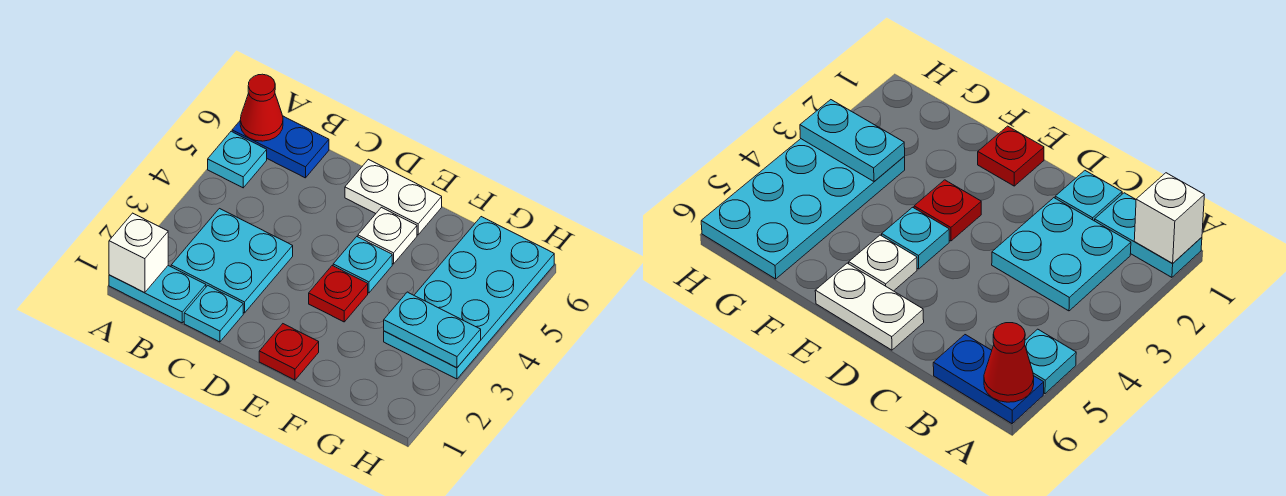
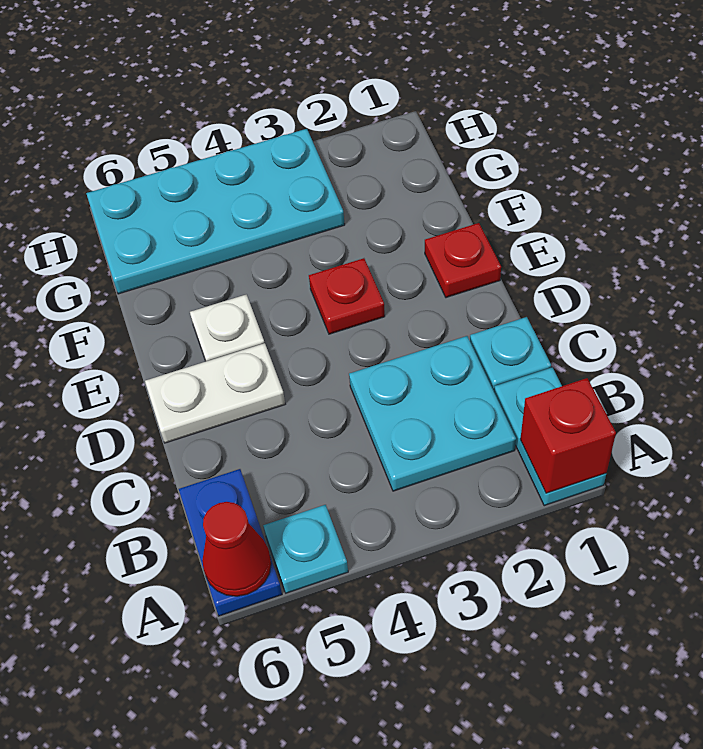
white brick A1 level 2 -> red brick A1 level 2
white plate D6:E6 level 1 -> white plate D5:D6 level 1
cyan plate E4 level 1 -> none
cyan plate G3:H3 level 2 -> none

